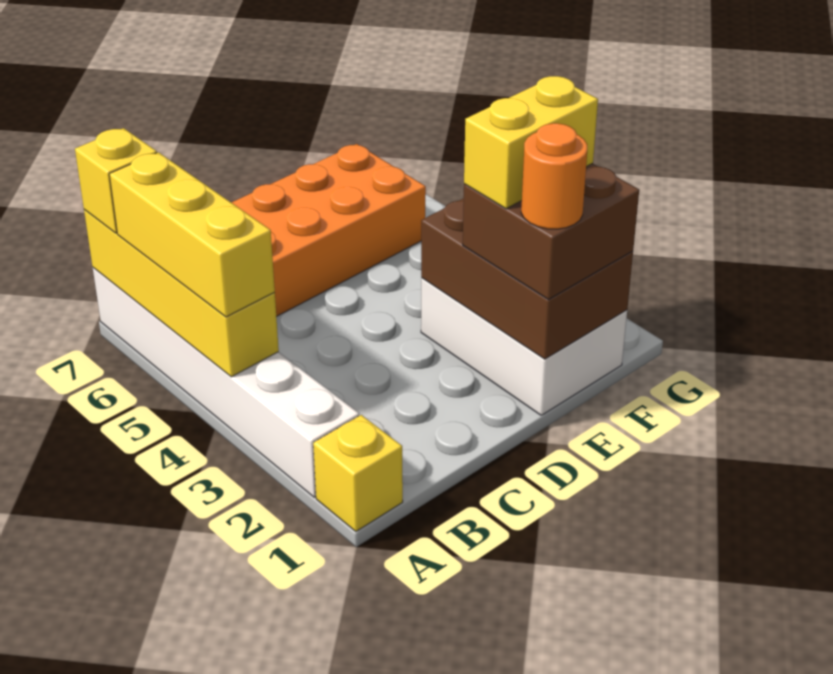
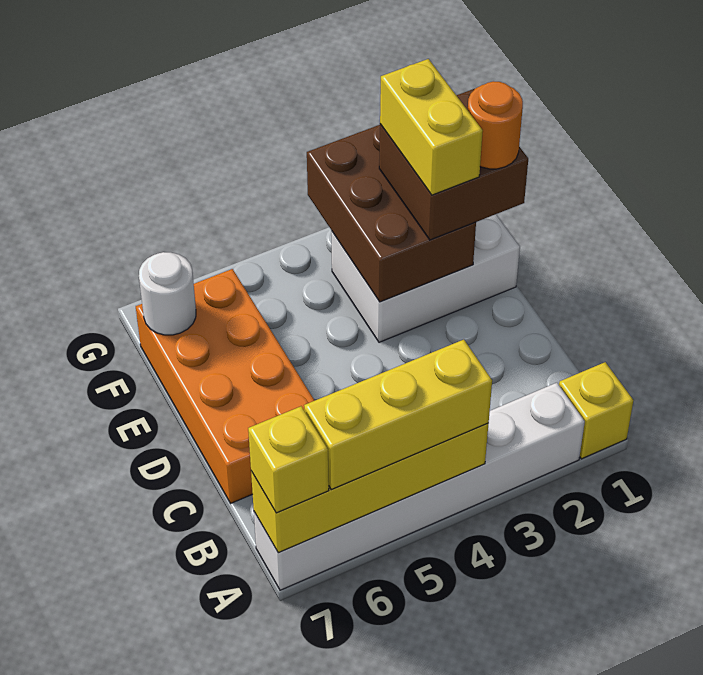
brown brick E1:F3 level 2 -> brown brick E2:G3 level 2
none -> white round brick F7 level 2

